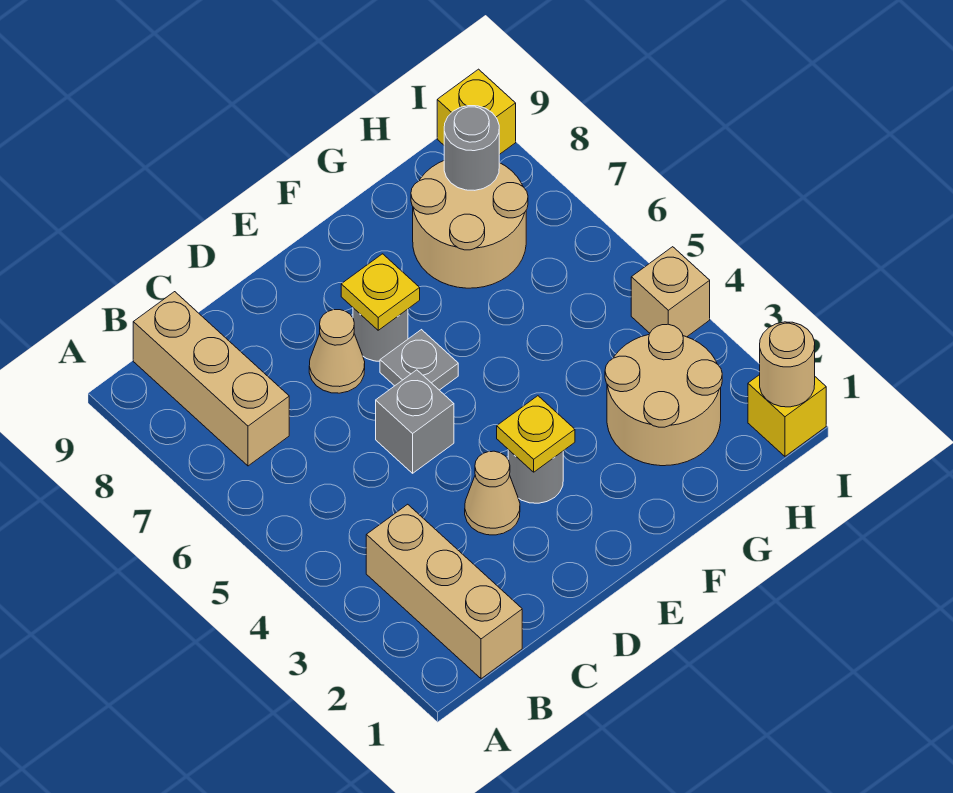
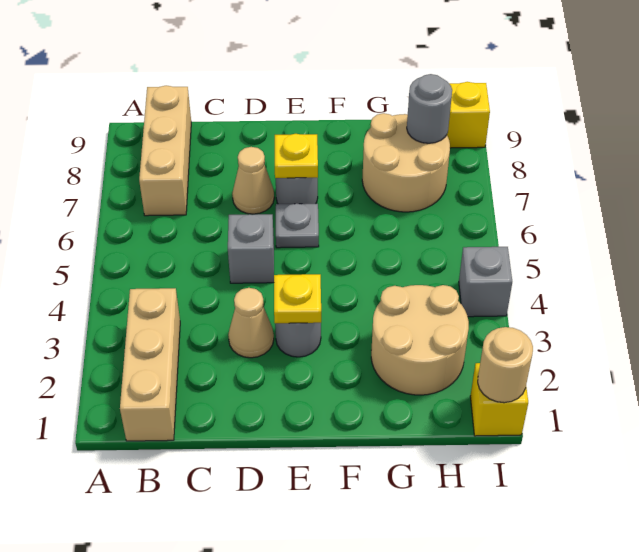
tan brick I4 level 1 -> grey brick I4 level 1

